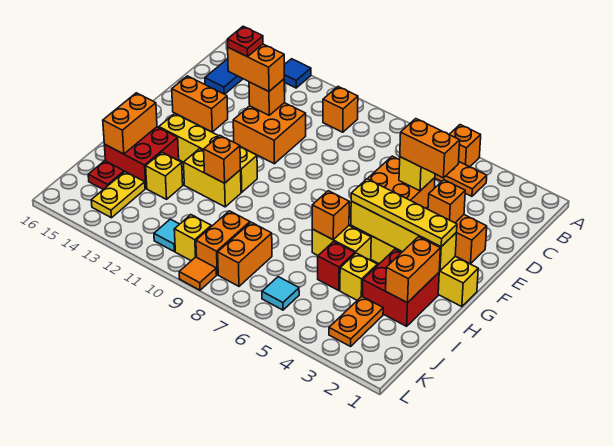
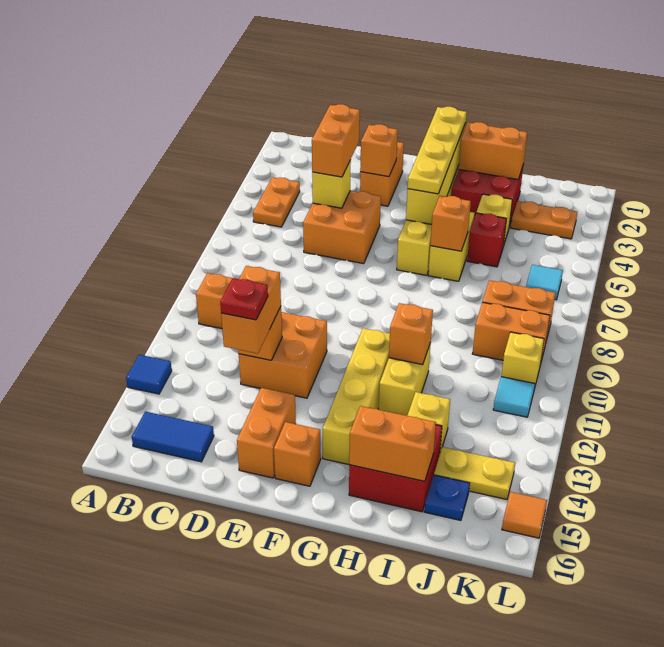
orange brick A5 level 1 -> orange brick F15 level 1
red plate J15 level 1 -> blue plate J15 level 1
orange tile L9 level 1 -> orange tile L15 level 1

